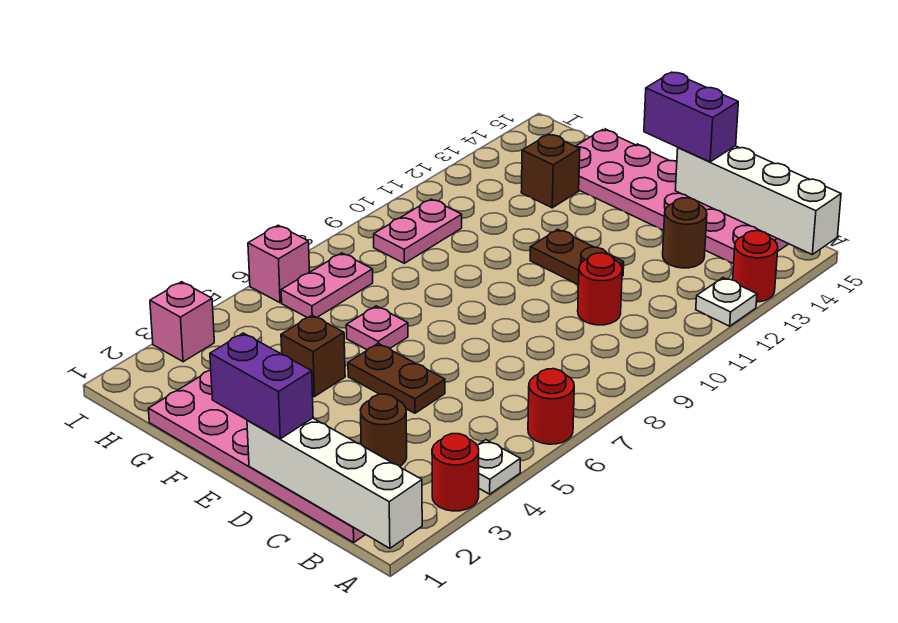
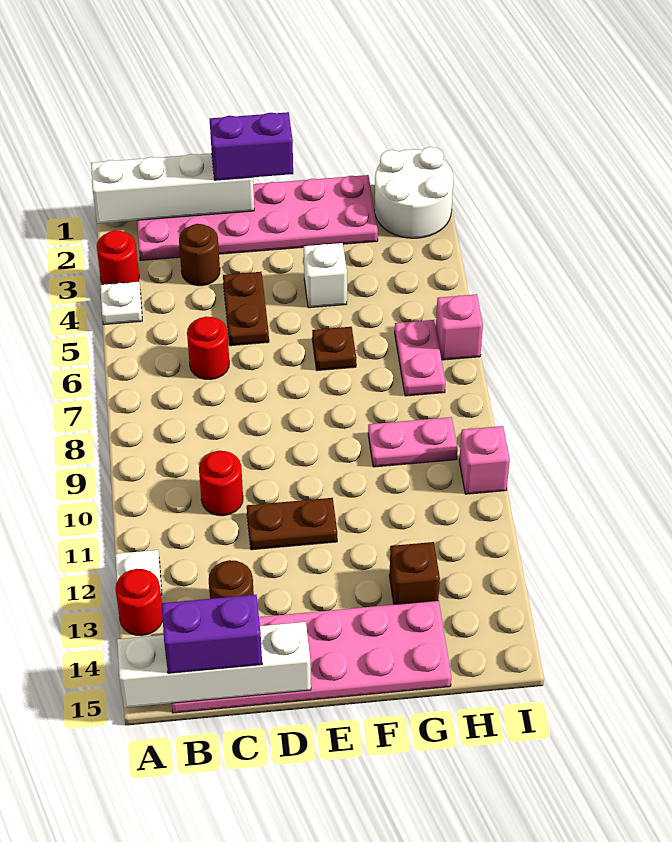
red round brick A6 level 1 -> red round brick C6 level 1
brown plate D5:E5 level 1 -> brown plate D4:D5 level 1
purple brick D15:E15 level 3 -> purple brick B15:C15 level 3
brown brick F4 level 1 -> white brick F4 level 1
pink plate F6 level 1 -> brown plate F6 level 1
none -> white round brick H1:I2 level 1
pink plate H9:H10 level 1 -> pink plate G9:H9 level 1
pink brick I3 level 1 -> pink brick I10 level 1

